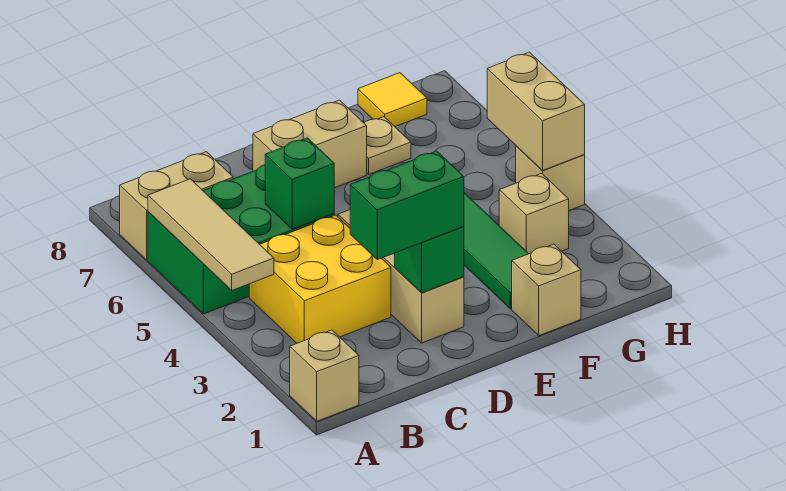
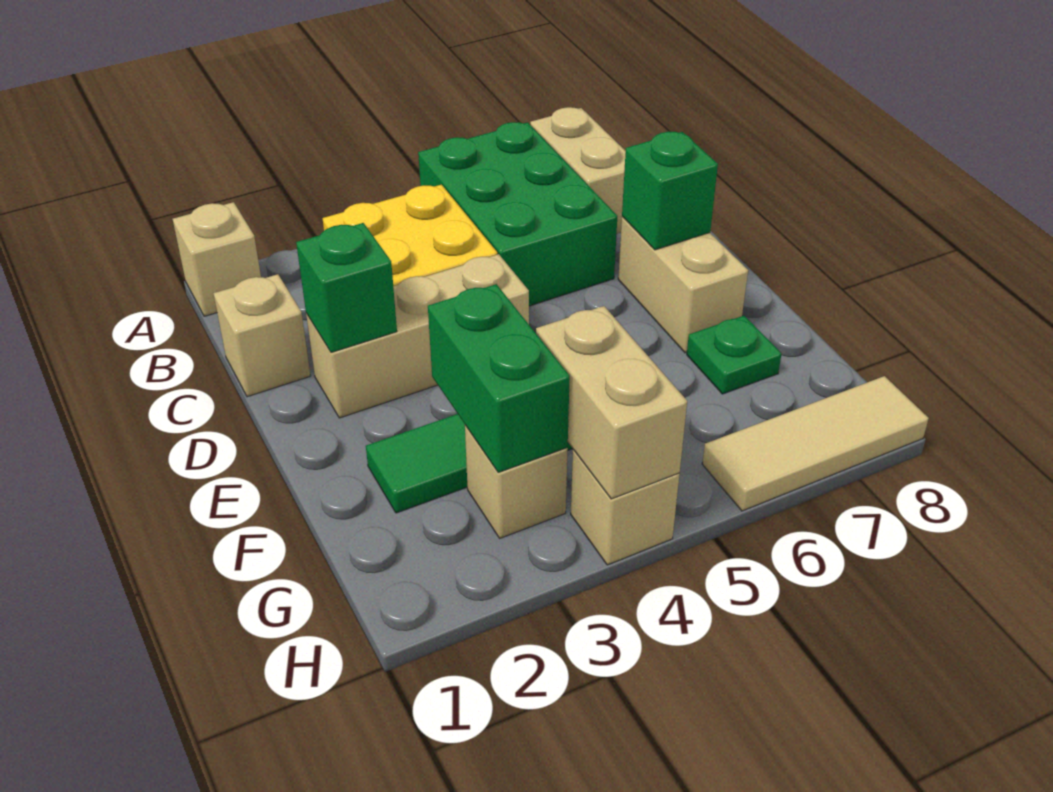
tan tile A4:A6 level 2 -> tan tile H6:H8 level 1
green brick C2:D2 level 3 -> green brick F3:G3 level 2
green brick C5 level 2 -> green brick D7 level 2
tan brick F1 level 1 -> tan brick C1 level 1
tan plate F7 level 1 -> green plate F7 level 1
yellow tile G8 level 1 -> none
tan brick H4:H5 level 2 -> tan brick G4:H4 level 2

